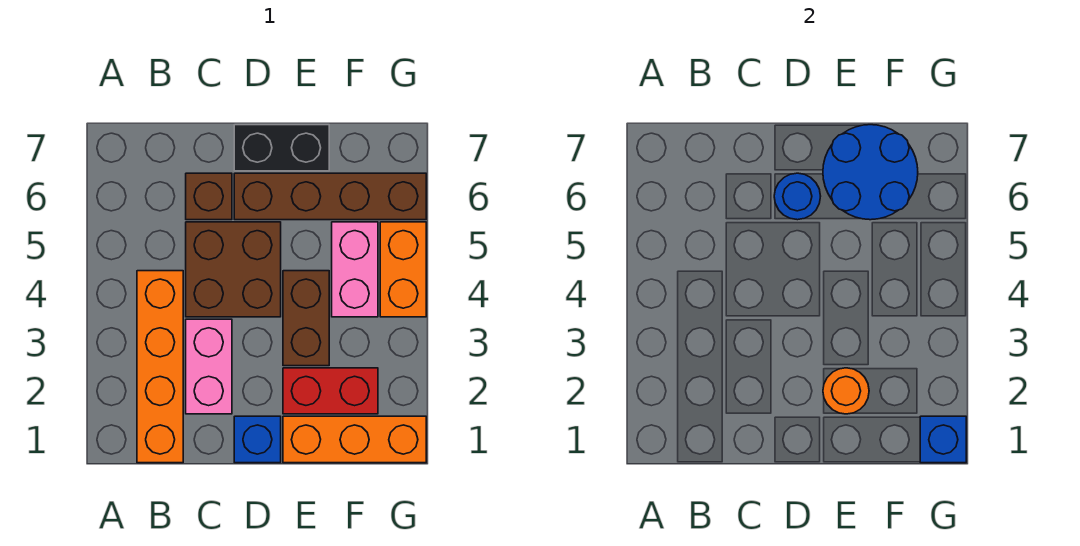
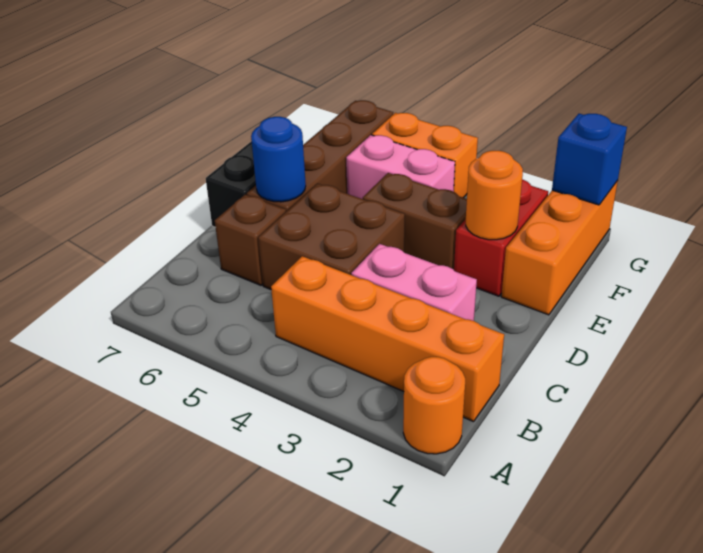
none -> orange round brick A1 level 1
blue brick D1 level 1 -> none
blue round brick E6:F7 level 2 -> none

